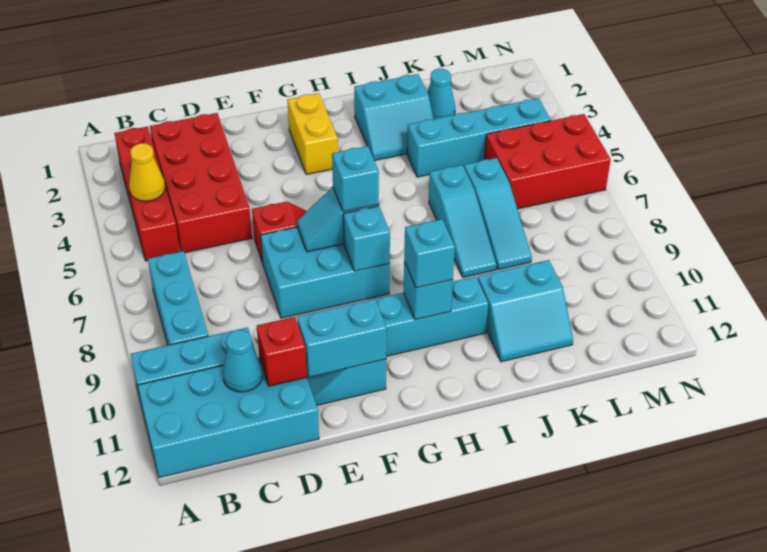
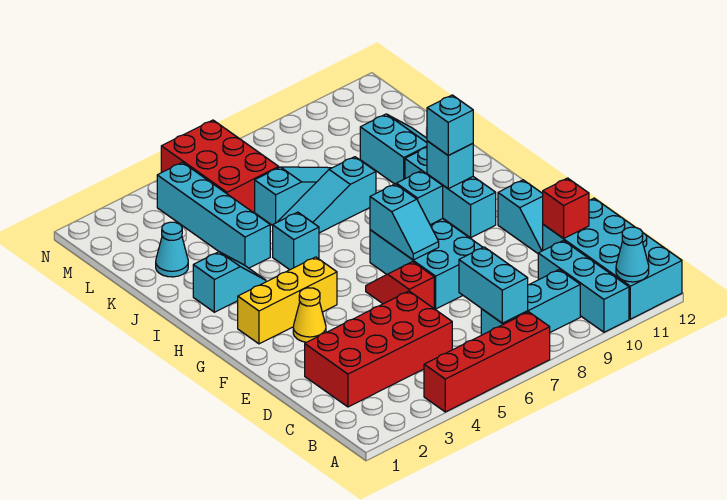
red brick B2:B5 level 1 -> red brick A4:A7 level 1
yellow cone B4 level 2 -> yellow cone F3 level 1
cyan cone C11 level 2 -> cyan cone A11 level 2
cyan brick E11:F11 level 2 -> cyan brick B7:C7 level 2
yellow brick G2:G3 level 1 -> yellow brick G2:G4 level 1
cyan brick G7 level 3 -> cyan brick I5 level 1
cyan slope I2:J3 level 1 top 2 -> cyan slope I2:I3 level 1 top 2
cyan slope J6:J8 level 1 top 6 -> cyan slope J6:J8 level 1 top 8

